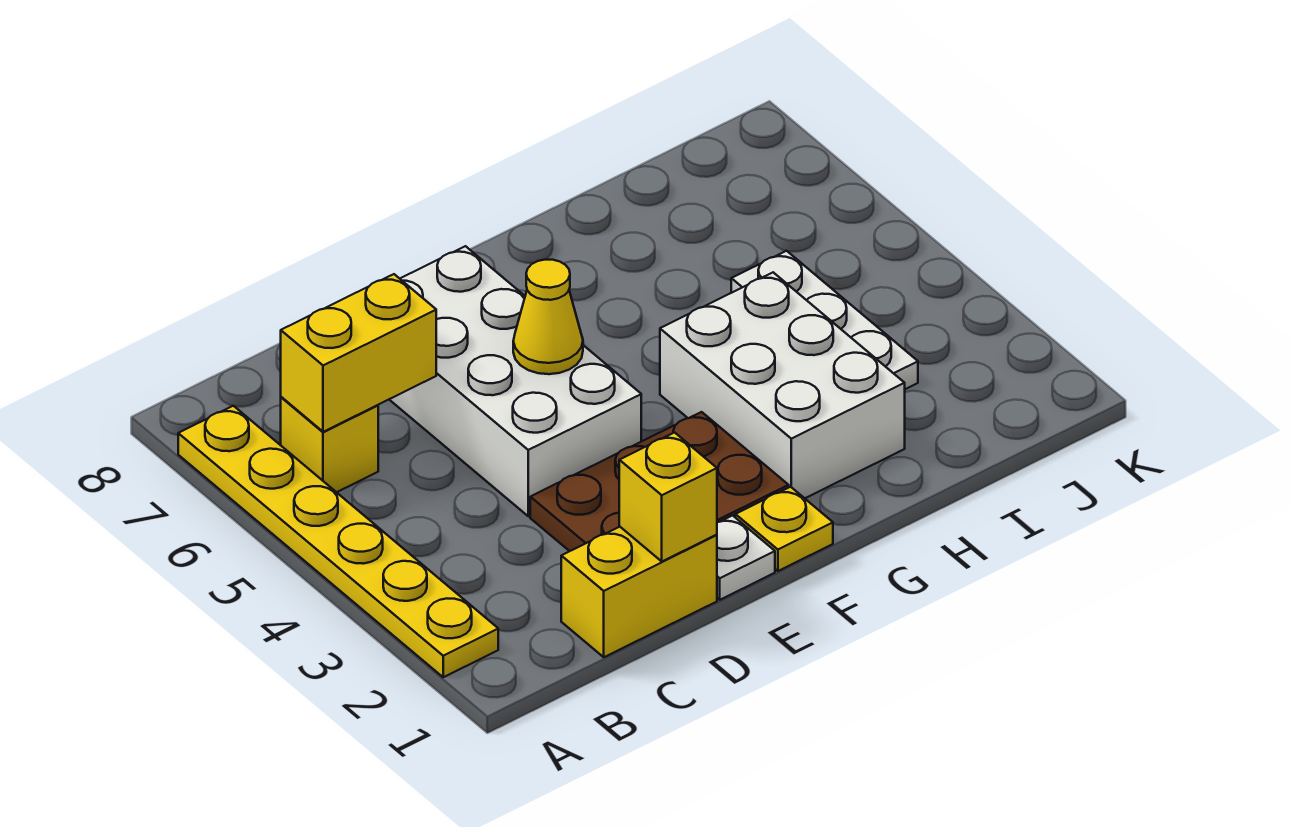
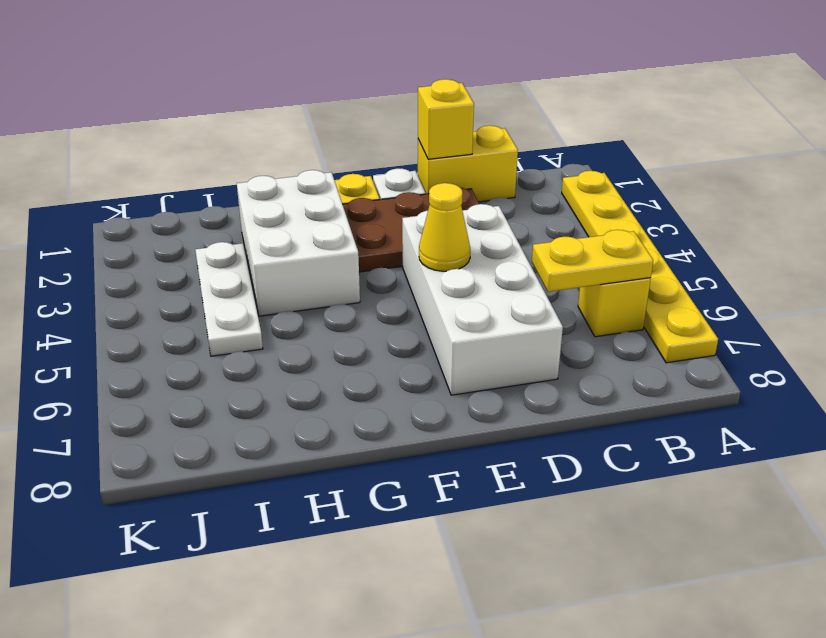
yellow brick B6:C6 level 2 -> yellow plate B6:C6 level 2

